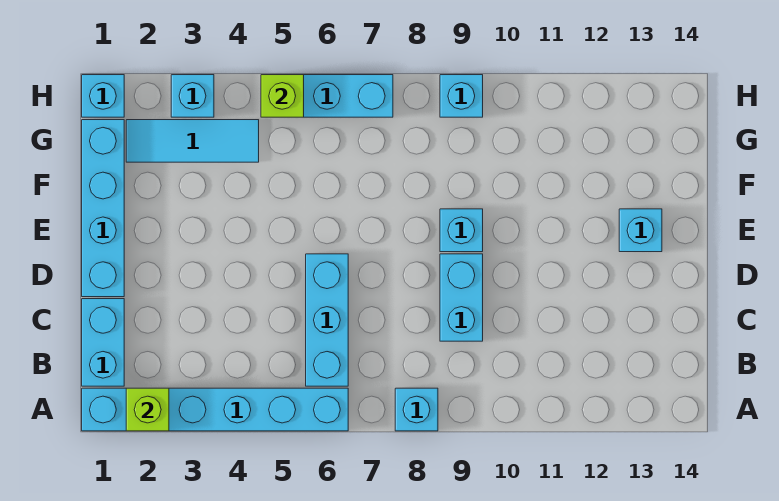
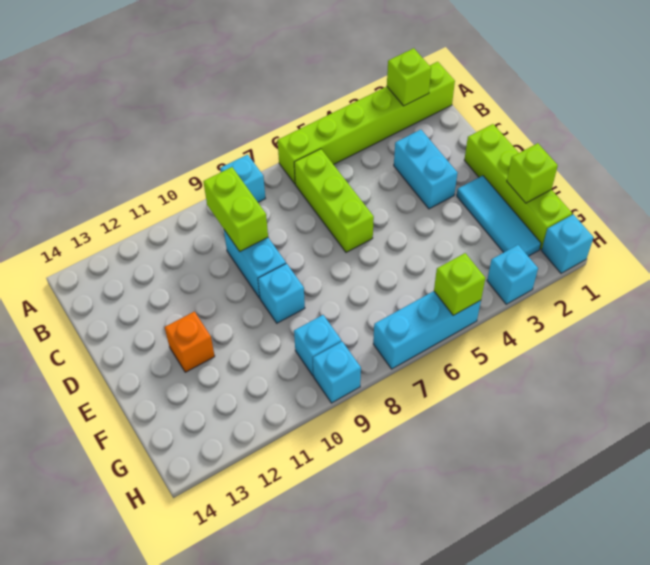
cyan brick A1:A6 level 1 -> lime brick A1:A6 level 1
cyan brick B1:C1 level 1 -> cyan brick C3:D3 level 1
cyan brick B6:D6 level 1 -> lime brick B6:D6 level 1
none -> lime brick B9:C9 level 2
cyan brick D1:G1 level 1 -> lime brick D1:G1 level 1
none -> orange brick E12 level 1
cyan brick E13 level 1 -> cyan brick G9 level 1
none -> lime brick F1 level 2
cyan tile G2:G4 level 1 -> cyan tile E2:G2 level 1

